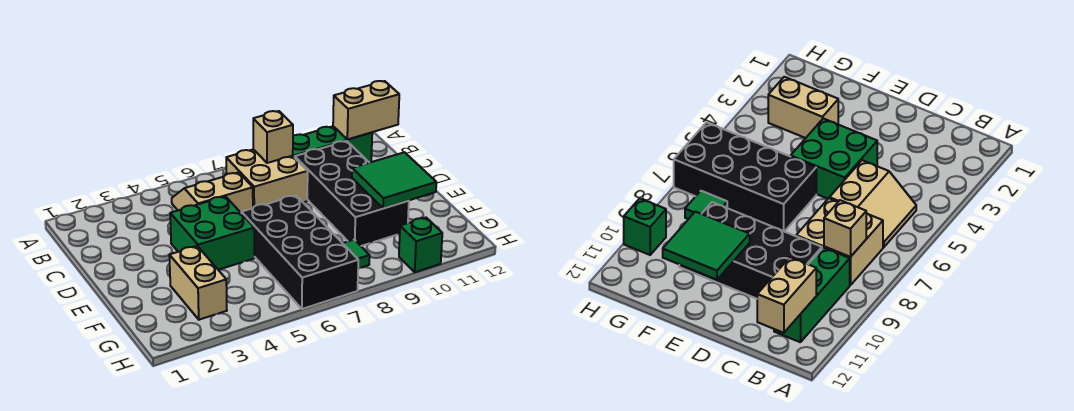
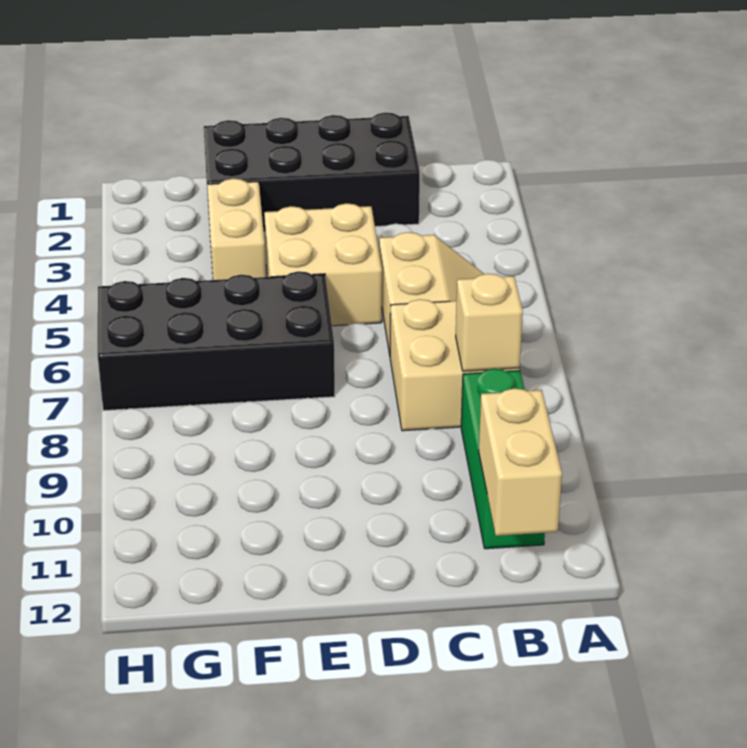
black brick C9:F10 level 1 -> black brick C1:F2 level 1
green brick D4:E5 level 1 -> tan brick D4:E5 level 1
green tile E10:F11 level 2 -> none
tan brick F3:G3 level 1 -> tan brick F3:F4 level 1
green tile G8 level 1 -> none
green brick H10 level 1 -> none

